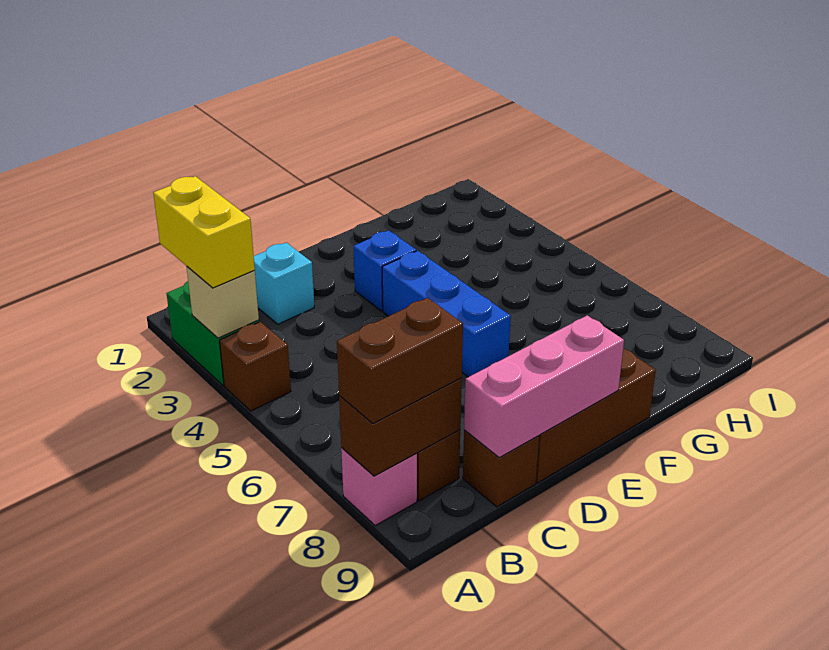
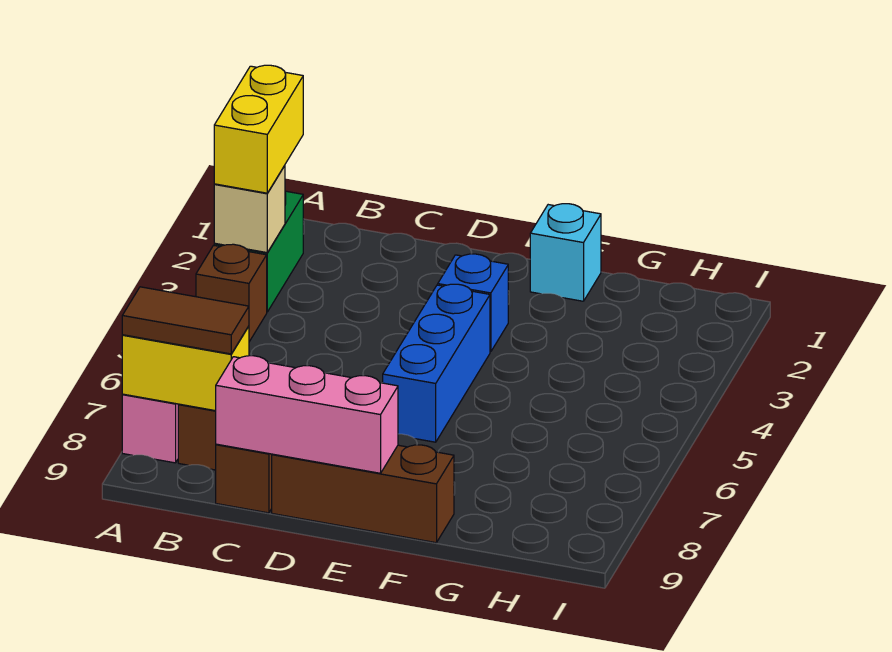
brown brick A8:B8 level 2 -> yellow brick A8:B8 level 2
brown brick A8:B8 level 3 -> brown tile A8:B8 level 3
cyan brick C2 level 1 -> cyan brick F1 level 1

